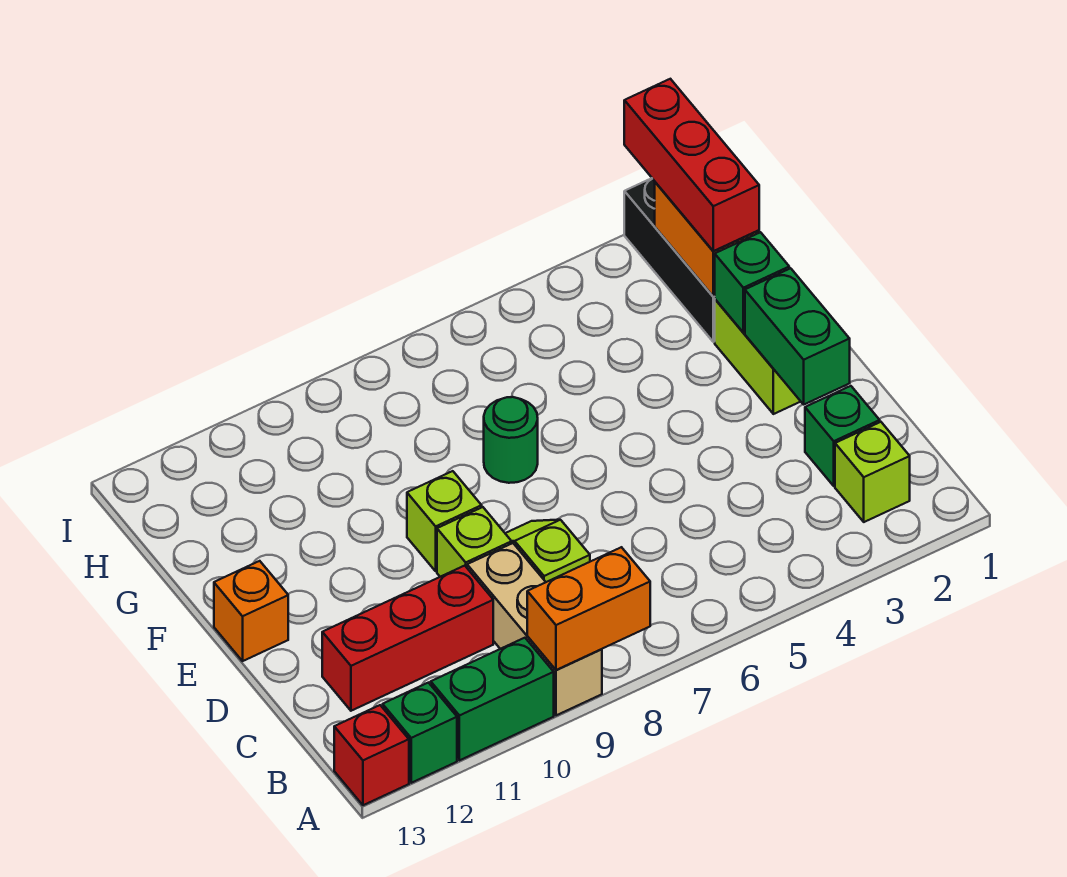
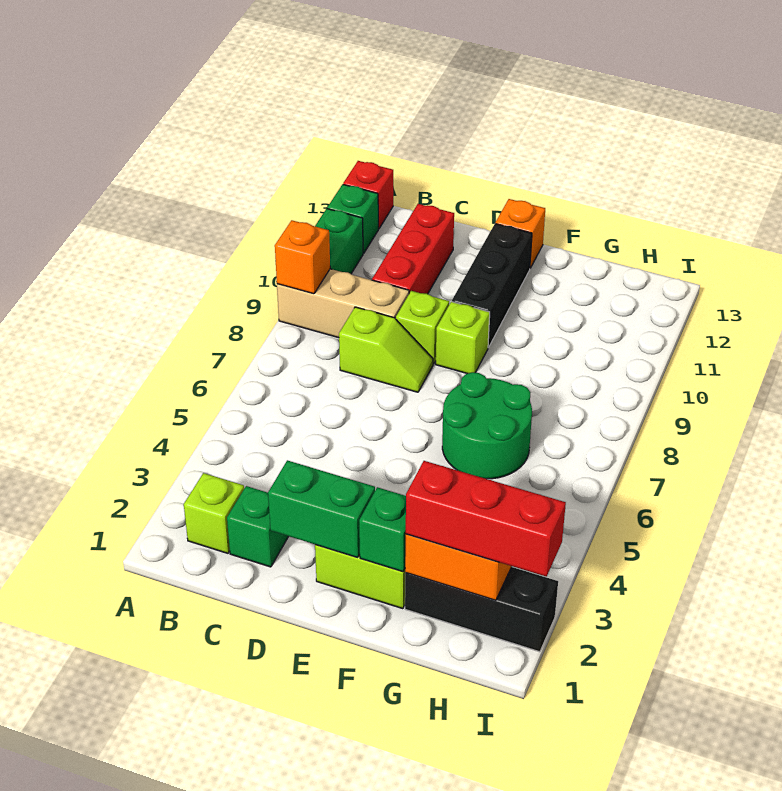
orange brick A8:A9 level 2 -> orange brick A9 level 2
none -> black brick E10:E12 level 1
green round brick F7 level 1 -> green round brick F6:G7 level 1

